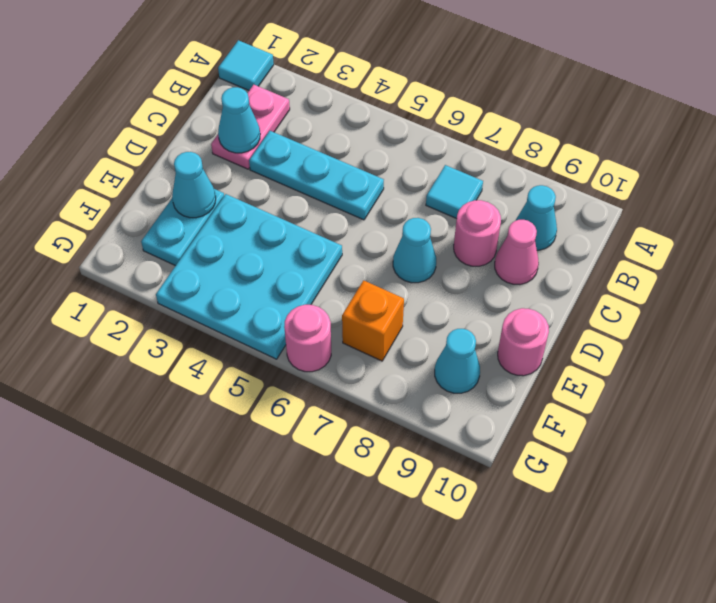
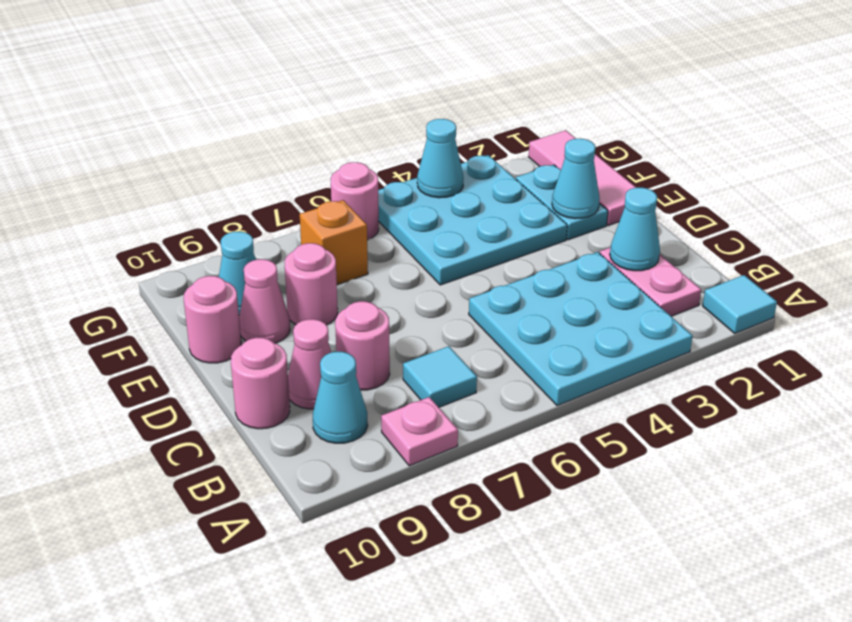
none -> pink plate A8 level 1
cyan plate C3:C5 level 1 -> cyan plate A3:C5 level 1
none -> pink round brick C10 level 1
cyan cone D7 level 1 -> cyan cone G4 level 2
none -> pink tile E1:G1 level 1
none -> pink round brick E8 level 1
none -> pink cone E9 level 1

